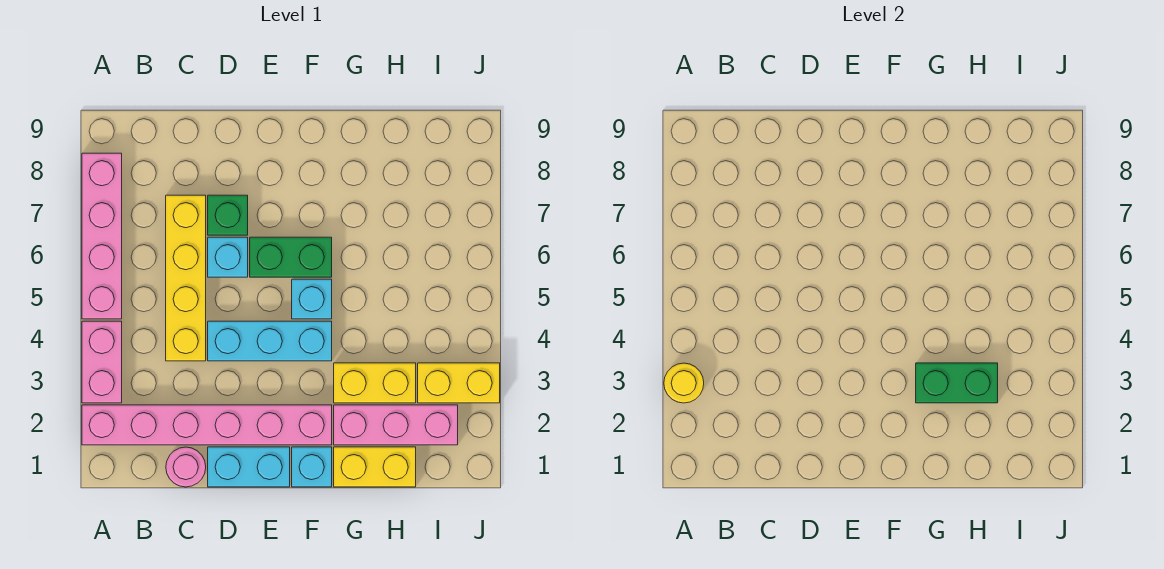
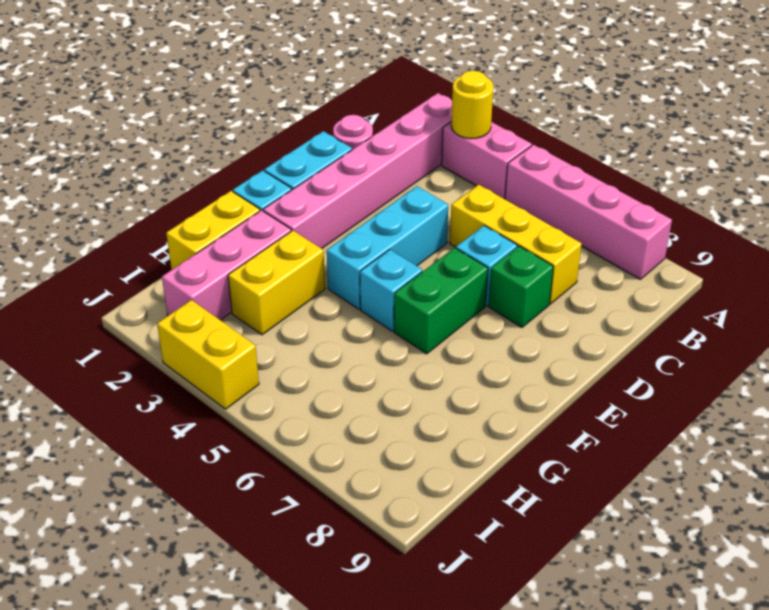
yellow brick C4:C7 level 1 -> yellow brick C5:C7 level 1
green brick G3:H3 level 2 -> none
yellow brick I3:J3 level 1 -> yellow brick J3:J4 level 1

